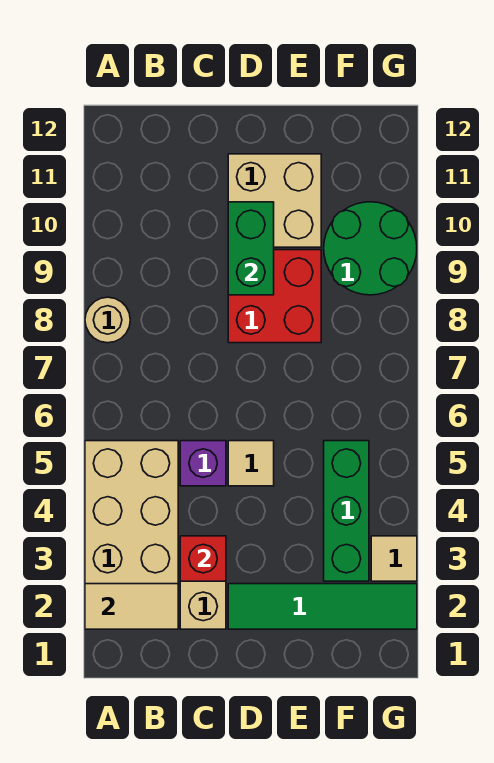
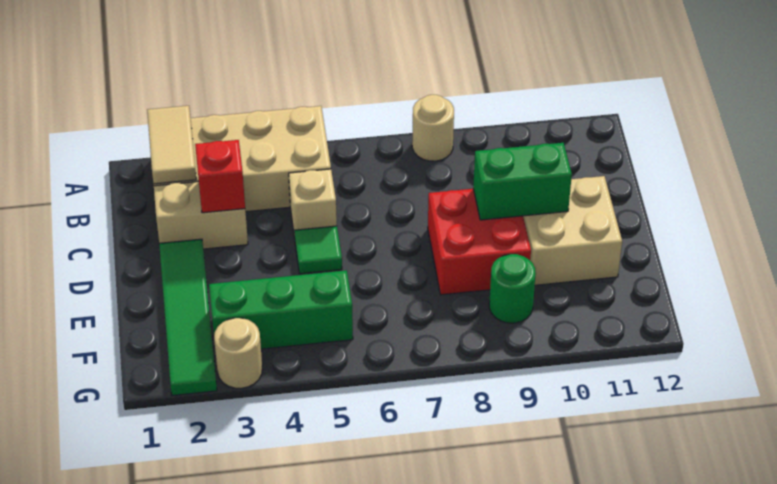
purple brick C5 level 1 -> tan brick C5 level 1
tan tile D5 level 1 -> green tile D5 level 1
green round brick F9:G10 level 1 -> green round brick F9 level 1
tan tile G3 level 1 -> tan round brick G3 level 1

